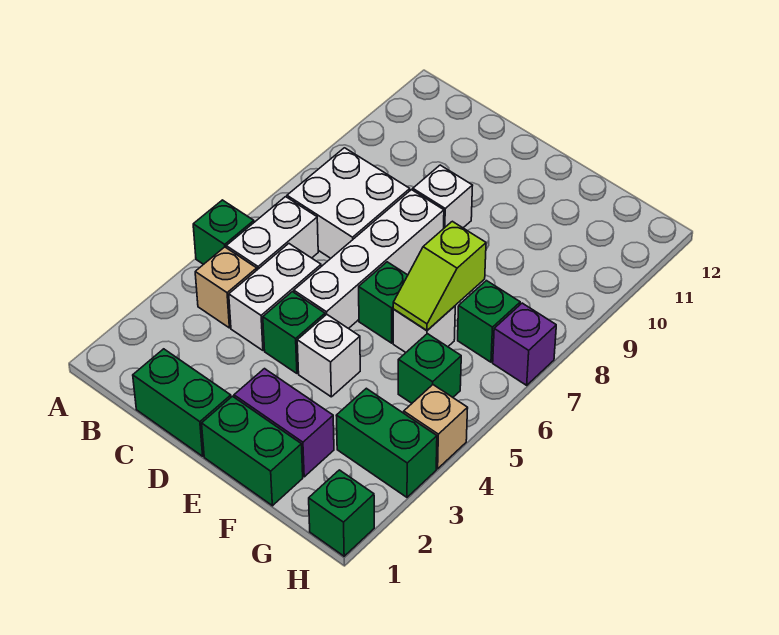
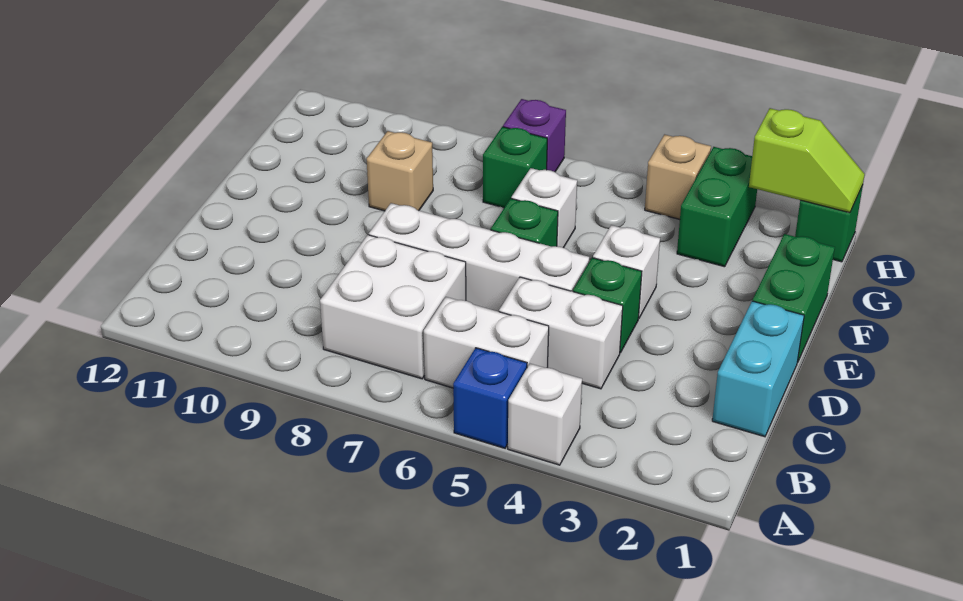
green brick A5 level 1 -> blue brick A5 level 1
tan brick B4 level 1 -> tan brick F9 level 1
green brick C1:D1 level 1 -> cyan brick C1:D1 level 1
white brick D9 level 1 -> white brick A4 level 1
purple brick E2:F2 level 1 -> none
lime slope F6:F7 level 2 top 7 -> lime slope H1:H2 level 2 top 2
green brick G5 level 1 -> none

